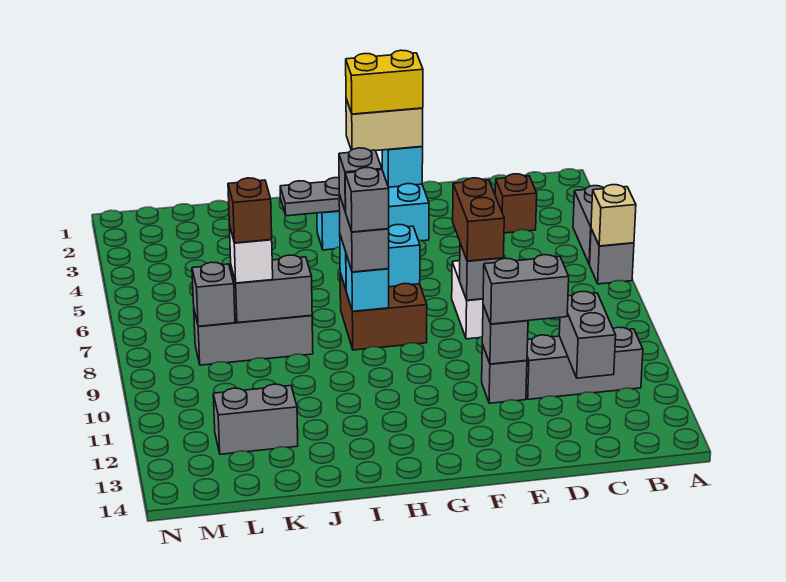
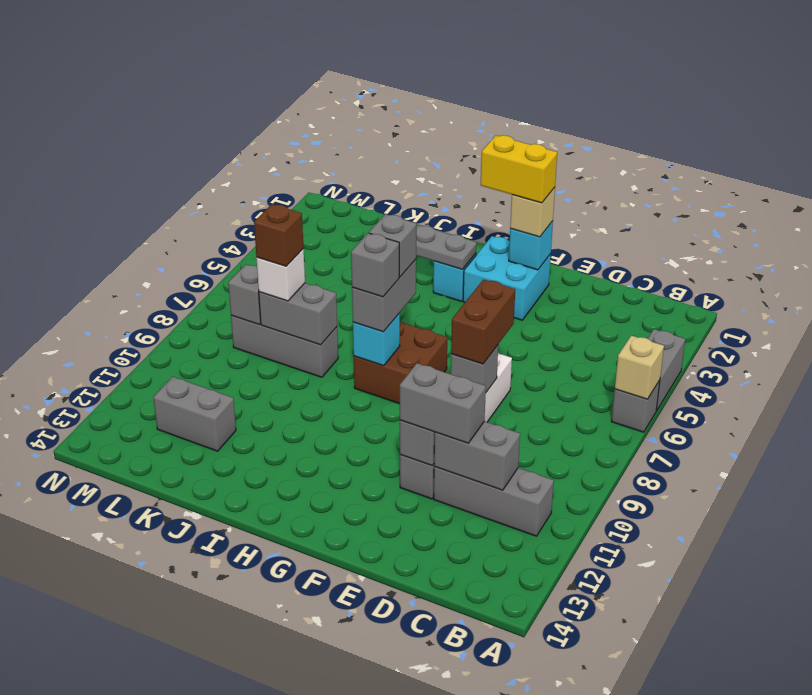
brown brick C3 level 1 -> none
grey brick C11:C12 level 2 -> grey brick C11:D11 level 2
tan brick F2:G2 level 3 -> tan brick F2 level 3
cyan brick G7:H7 level 2 -> none

